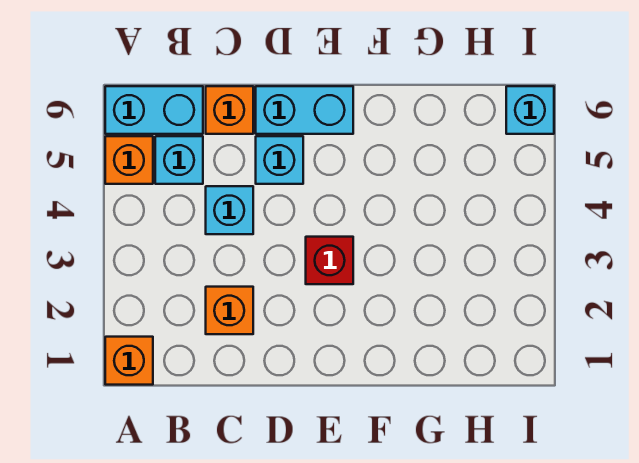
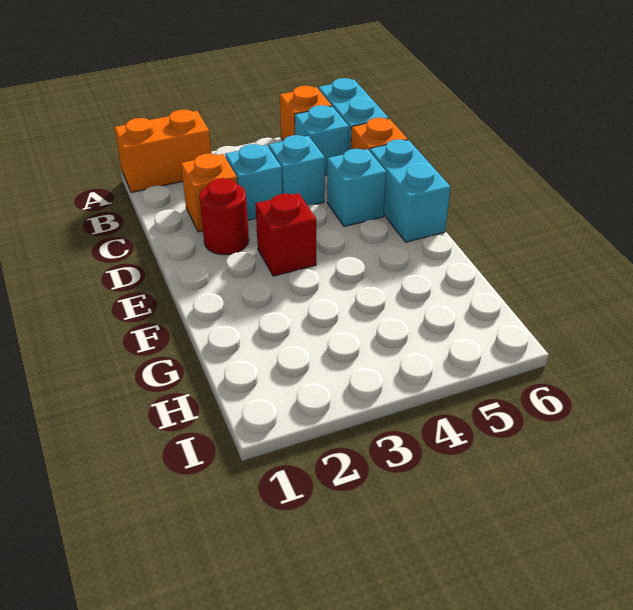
orange brick A1 level 1 -> orange brick A1:A2 level 1
none -> red round brick D2 level 1
cyan brick I6 level 1 -> cyan brick C3 level 1

